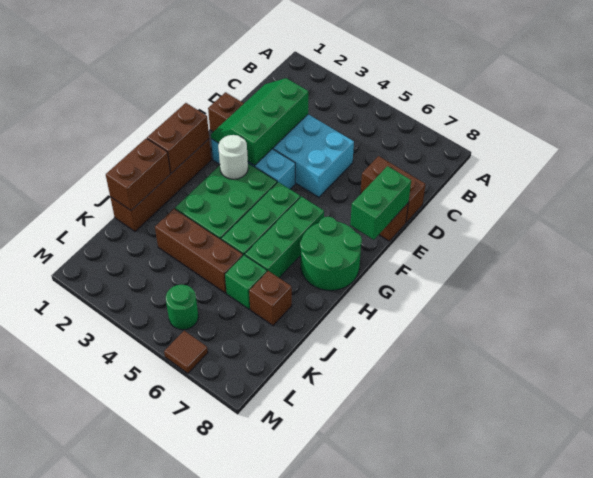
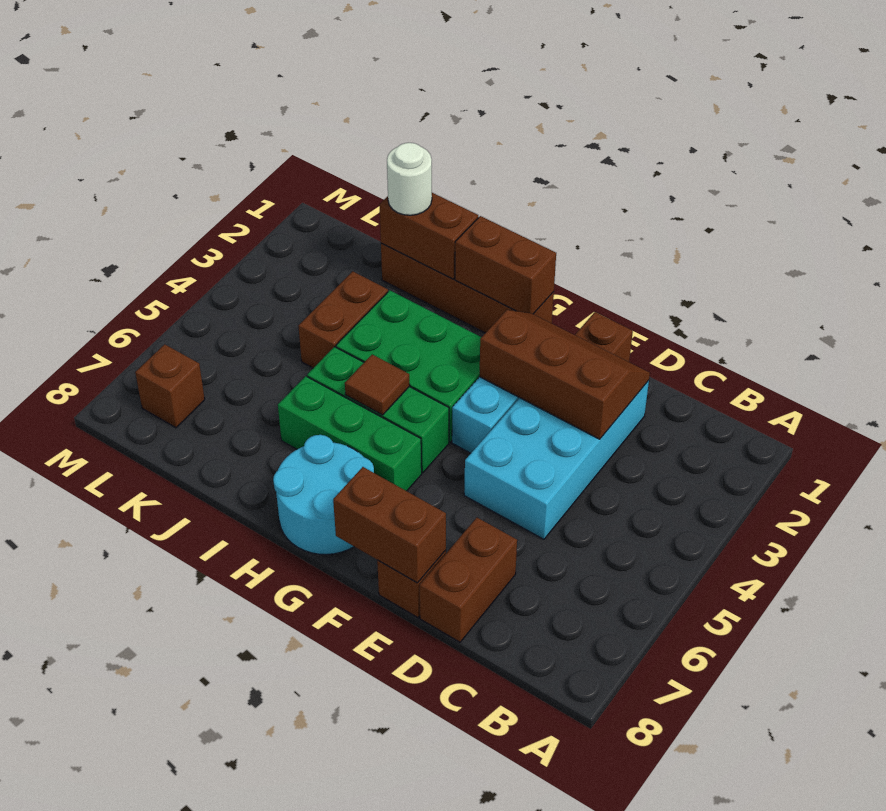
green slope D2:F3 level 2 top 3 -> brown slope D2:F3 level 2 top 3
green brick E8:F8 level 2 -> brown brick E8:F8 level 2
white round brick G3 level 2 -> white round brick J1 level 3
green round brick G7:H8 level 1 -> cyan round brick G7:H8 level 1
brown brick J3:J5 level 1 -> brown brick J3:J4 level 1
green brick J6 level 1 -> none
brown brick J7 level 1 -> brown brick L7 level 1
green round brick L5 level 1 -> none
brown tile M6 level 1 -> brown tile H5 level 2

